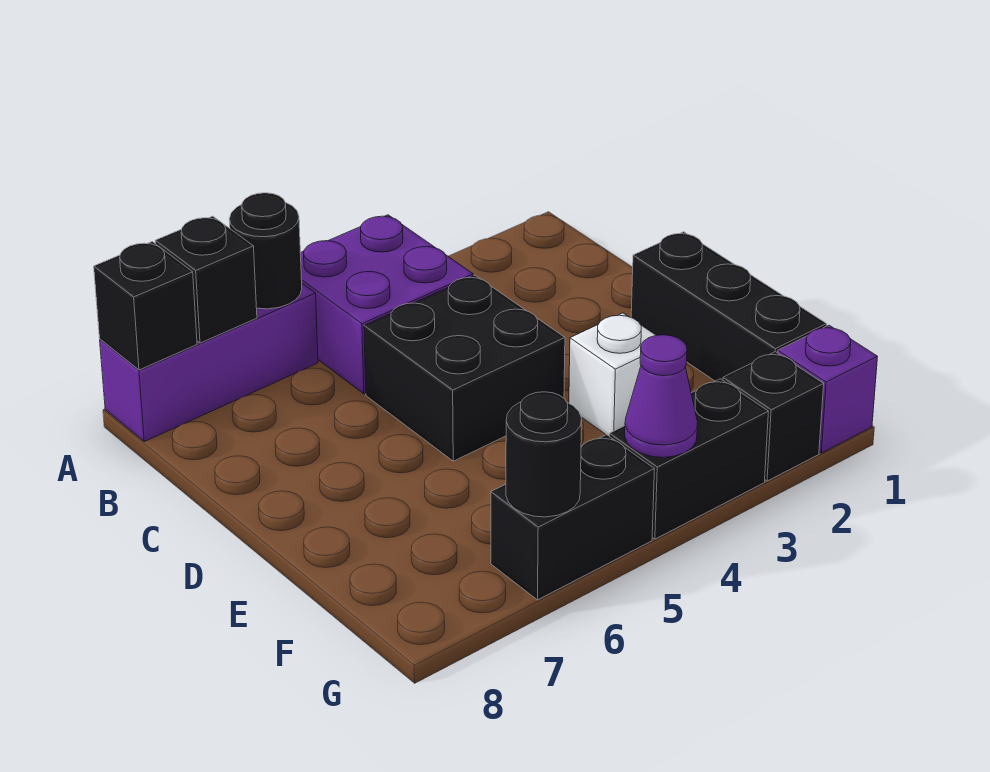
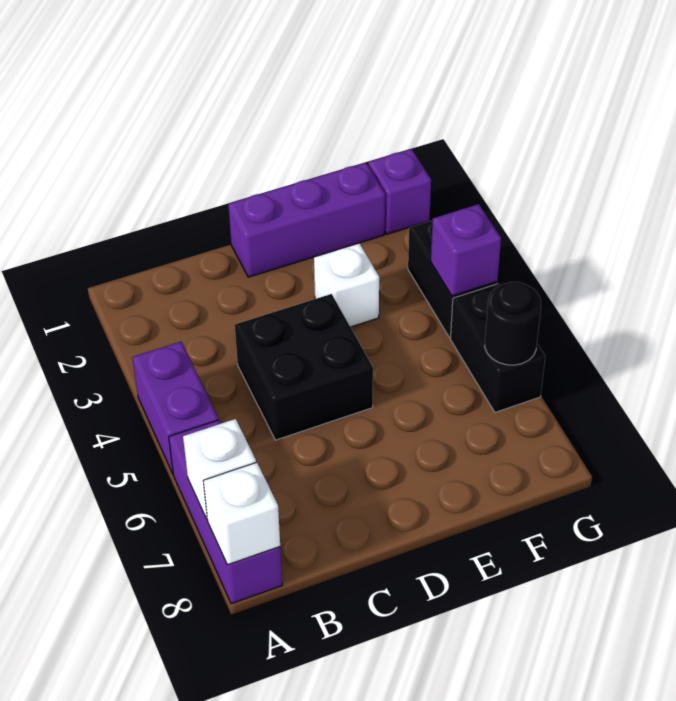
purple brick A4:B5 level 1 -> purple brick A4:A5 level 1
black round brick A6 level 2 -> none
black brick A7 level 2 -> white brick A7 level 2
black brick A8 level 2 -> white brick A8 level 2
black brick D1:F1 level 1 -> purple brick D1:F1 level 1
black brick G2 level 1 -> none
purple cone G4 level 2 -> purple brick G4 level 2

